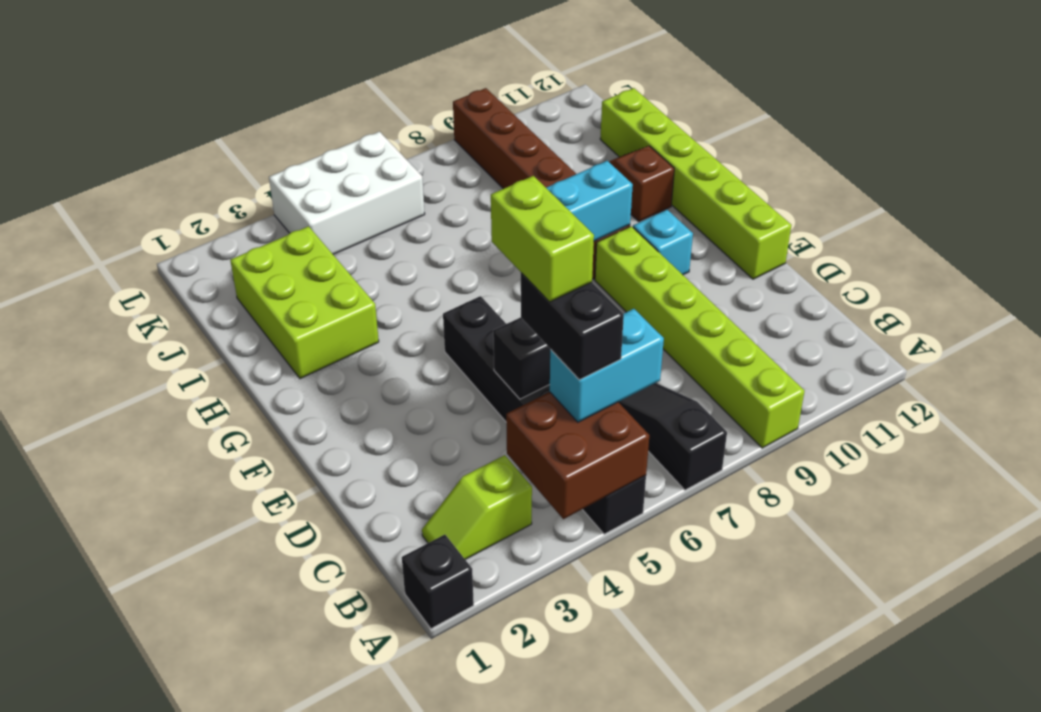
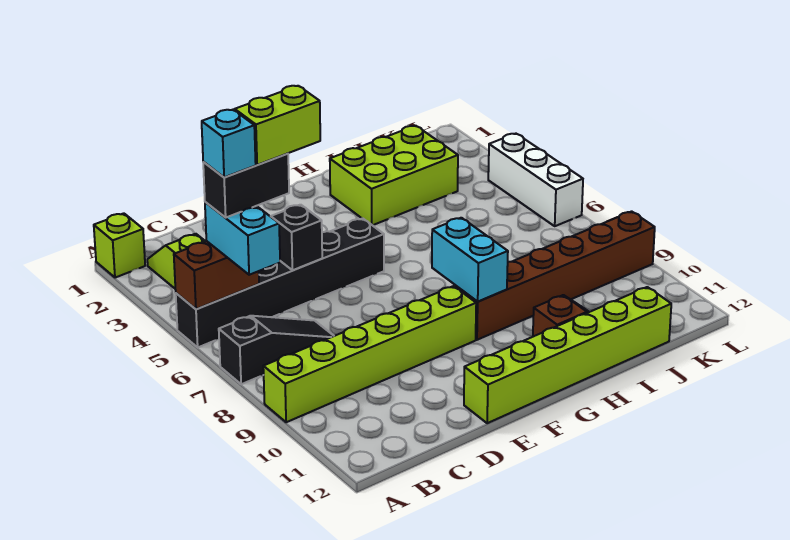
black brick A1 level 1 -> lime brick A1 level 1
brown brick A4:B5 level 2 -> brown brick A5:B5 level 2
cyan brick F10 level 1 -> cyan brick B5 level 5
white brick K4:L6 level 1 -> white brick L4:L6 level 1

